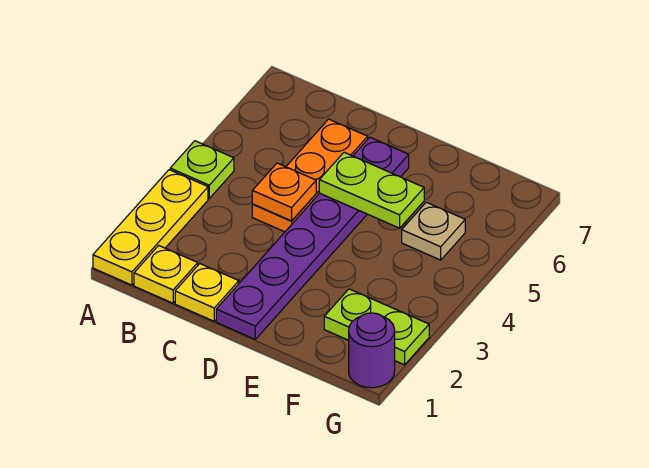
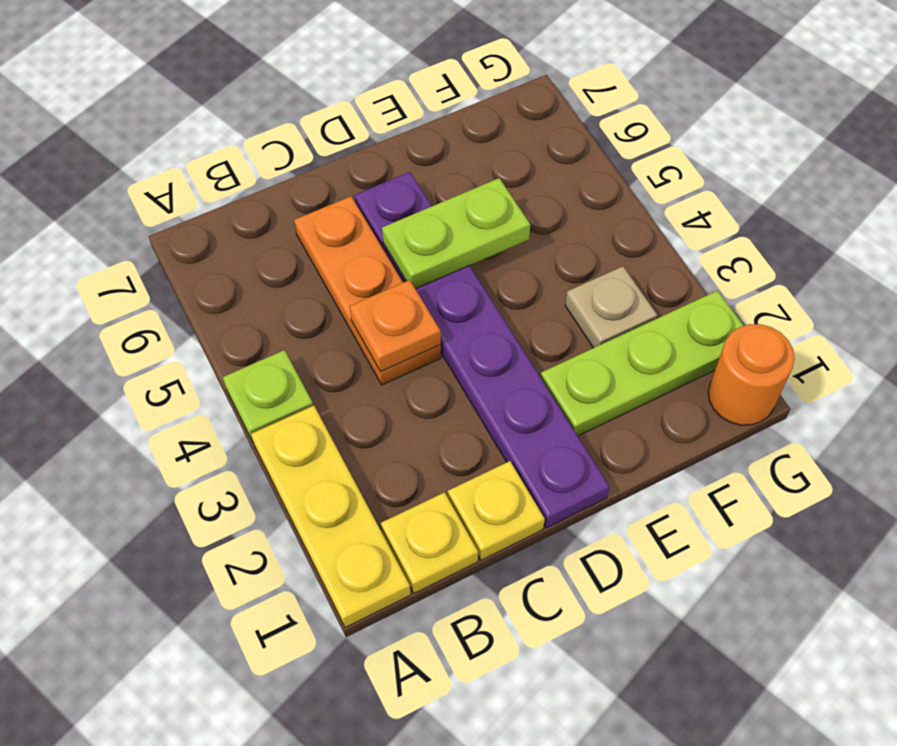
lime plate F2:G2 level 1 -> lime plate E2:G2 level 1
tan plate F5 level 1 -> tan plate F3 level 1
purple round brick G1 level 1 -> orange round brick G1 level 1

